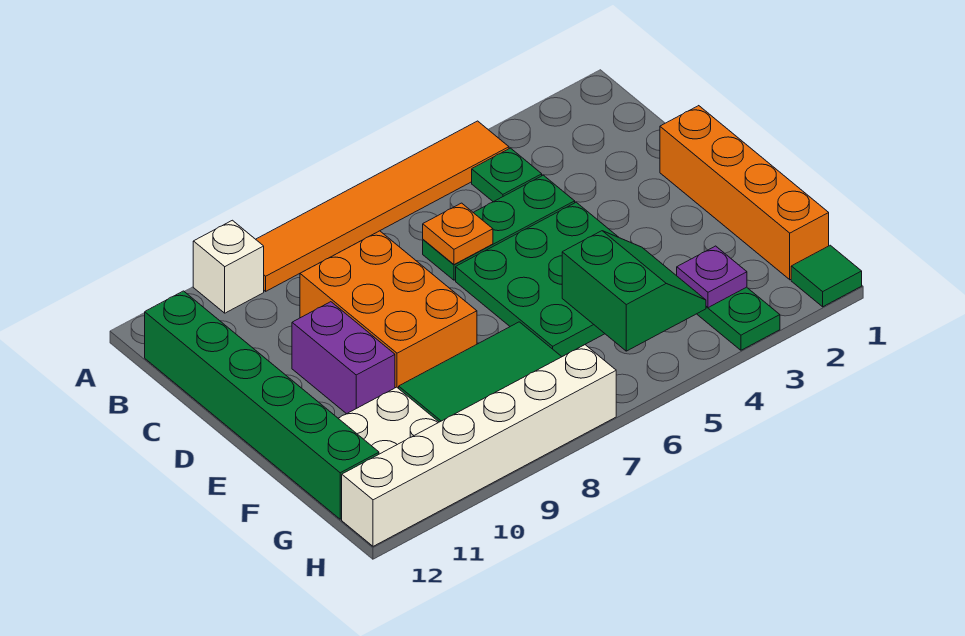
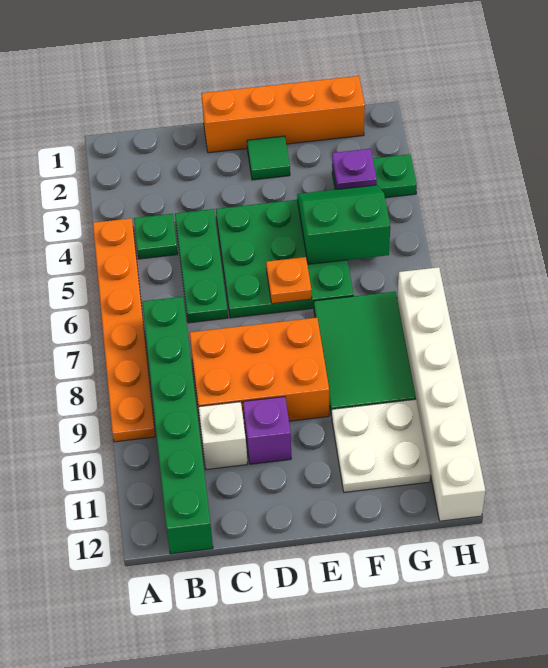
orange tile A4:A9 level 1 -> orange plate A4:A9 level 1
white brick A10 level 1 -> white brick C10 level 1
green brick B12:G12 level 1 -> green brick B7:B12 level 1
orange plate C6 level 2 -> orange plate E6 level 2
purple brick D10:E10 level 1 -> purple brick D10 level 1
green tile H1 level 1 -> green tile E2 level 1

